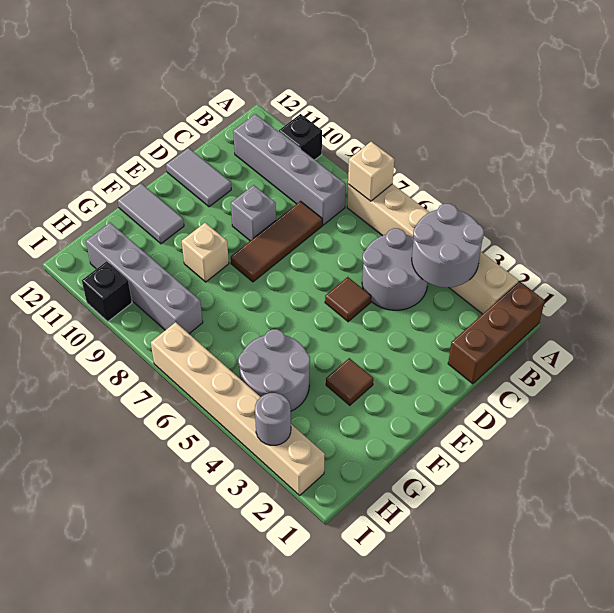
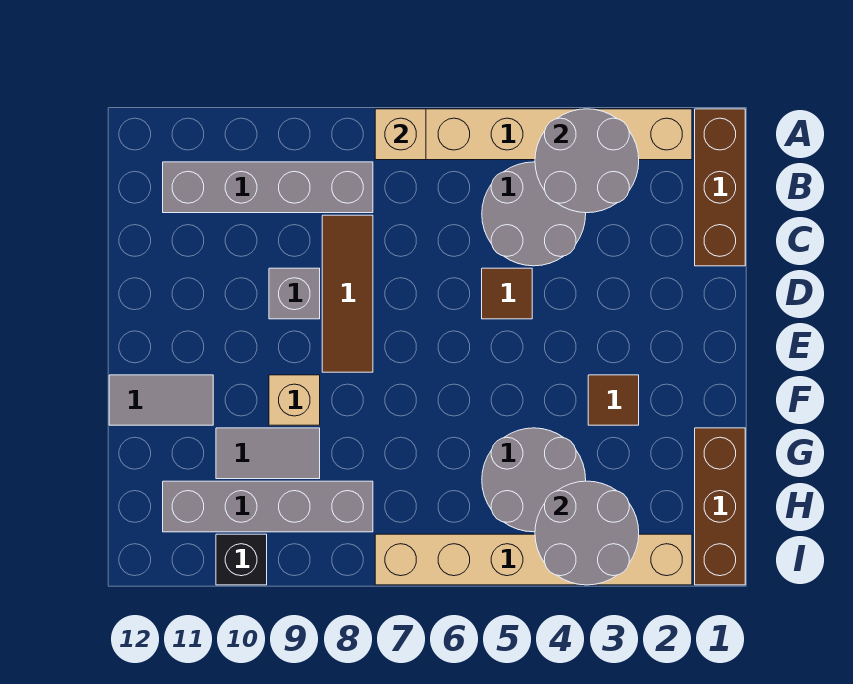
black brick A10 level 1 -> none
grey tile D11:D12 level 1 -> grey tile G9:G10 level 1
none -> brown brick G1:I1 level 1
grey round brick I3 level 2 -> grey round brick H3:I4 level 2

